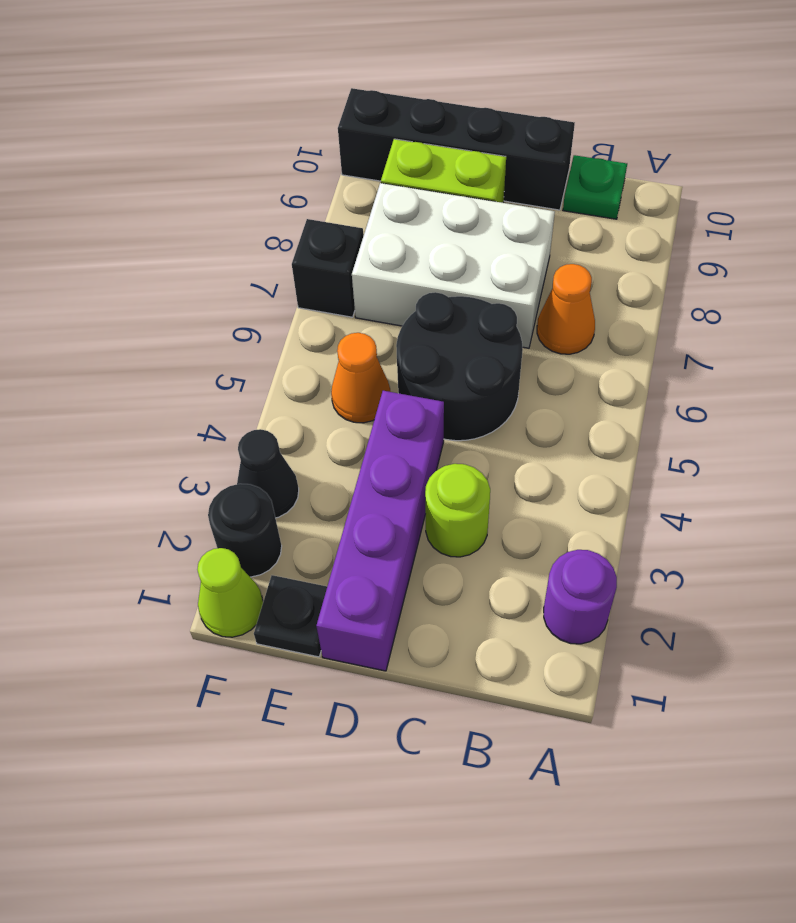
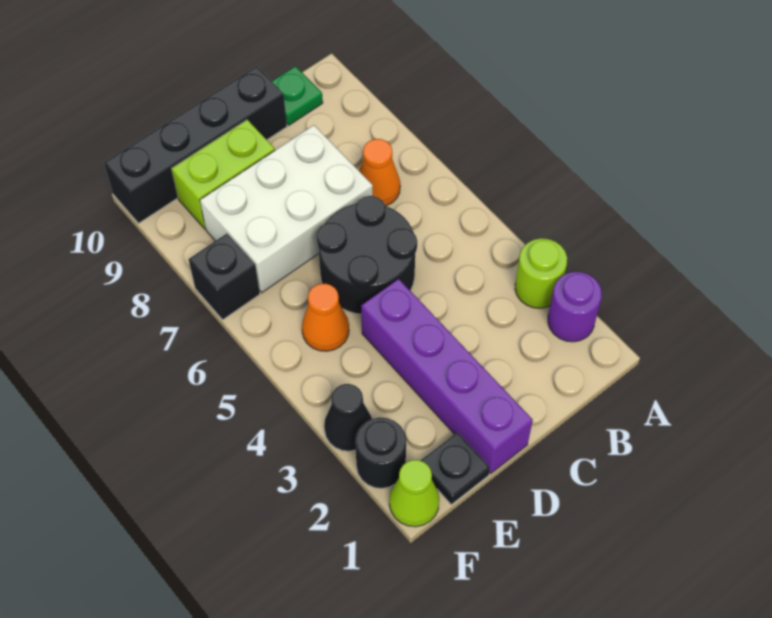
lime round brick C3 level 1 -> lime round brick A3 level 1

